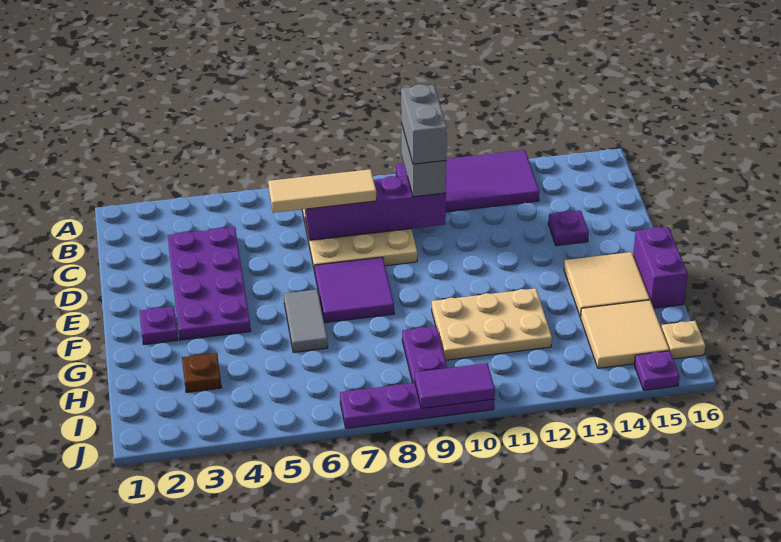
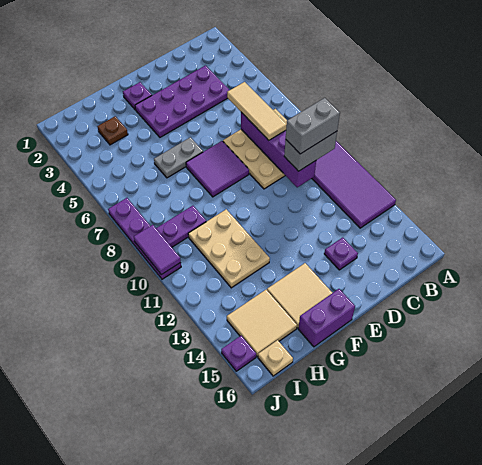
grey tile F6:G6 level 1 -> grey plate F6:G6 level 1

